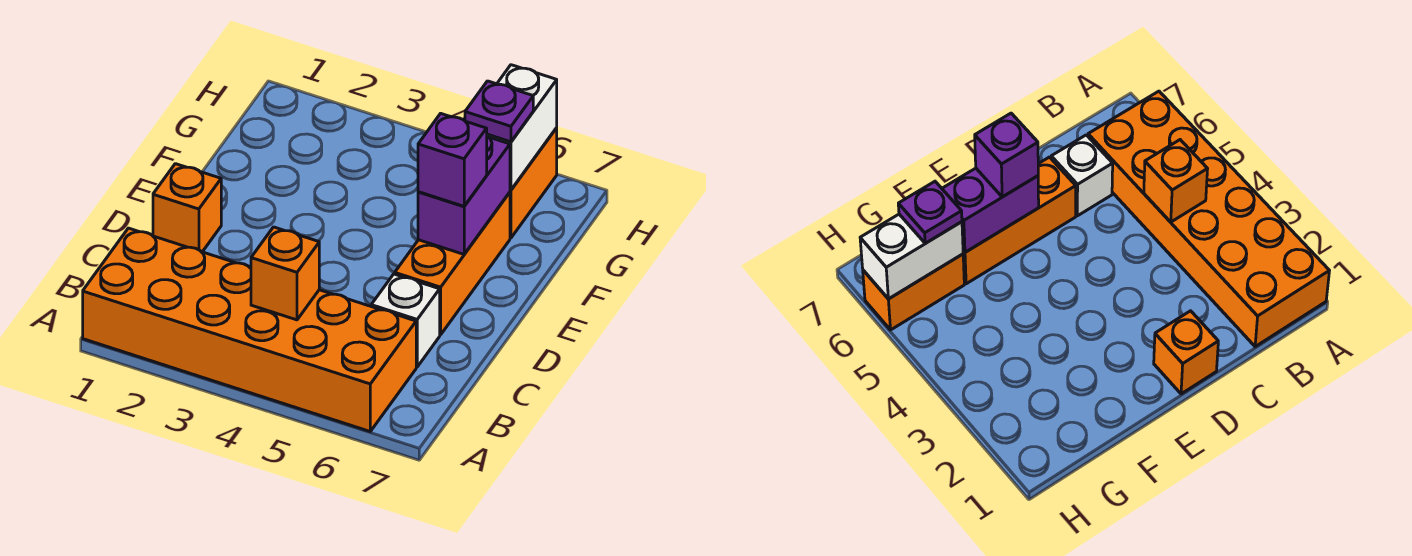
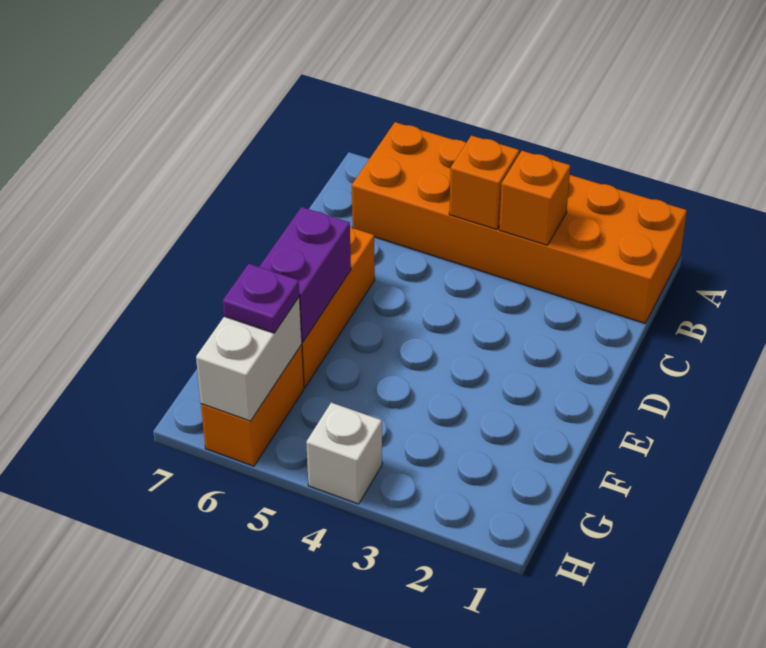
white brick C6 level 1 -> white brick H4 level 1
orange brick D1 level 1 -> orange brick B3 level 2
purple brick E6 level 3 -> none

